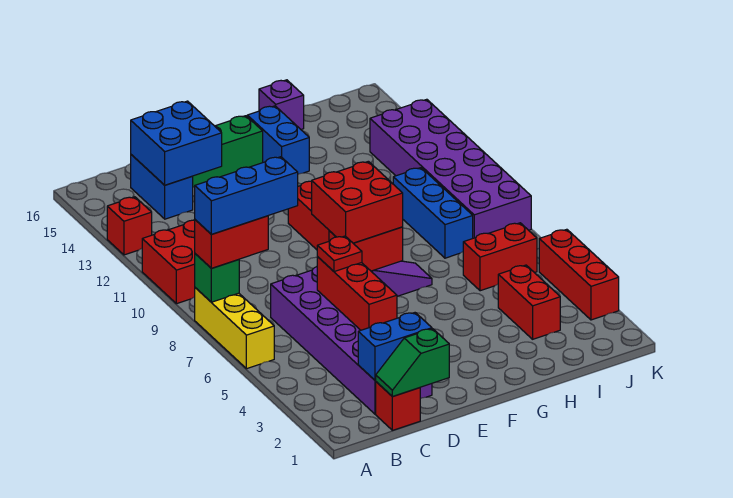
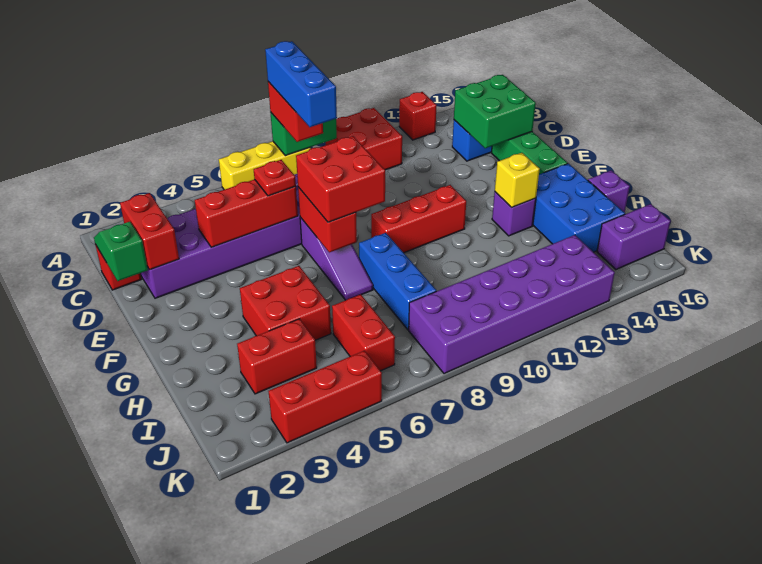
green brick A8 level 2 -> green brick A8:A9 level 2
blue brick C2:D2 level 2 -> red brick C2:D2 level 2
blue brick C14:D15 level 2 -> green brick C14:D15 level 2
none -> red brick G4:H5 level 1
none -> purple brick G13 level 1
none -> yellow brick G13 level 2
blue brick G14:G15 level 1 -> blue brick G14:I15 level 1
blue brick I8:I10 level 1 -> blue brick G8:I8 level 1
none -> purple brick J15:J16 level 1

